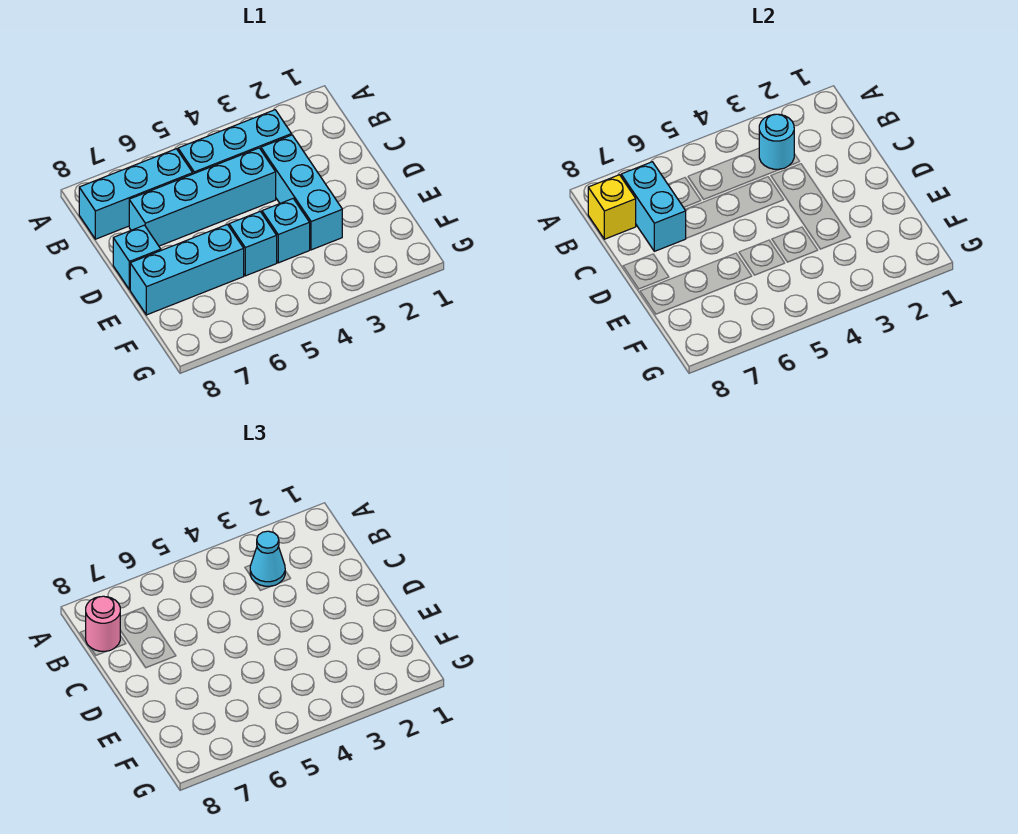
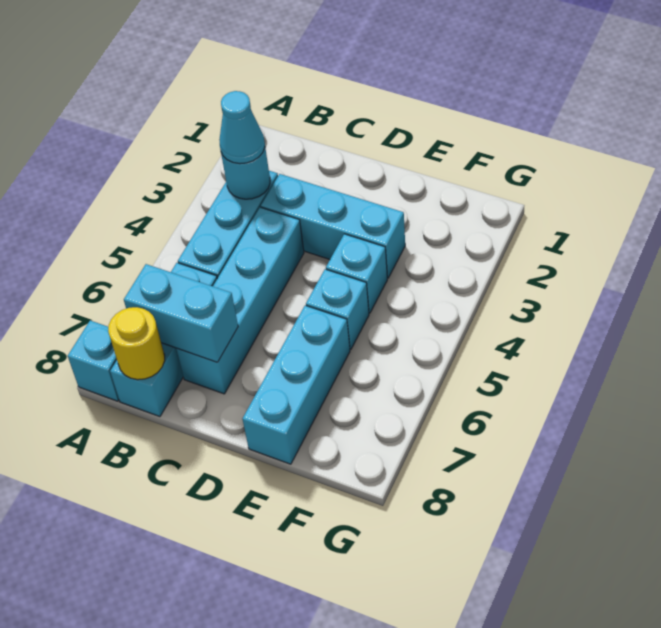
yellow brick B8 level 2 -> yellow round brick B8 level 2
pink round brick B8 level 3 -> none
cyan brick D8 level 1 -> cyan brick A8 level 1

